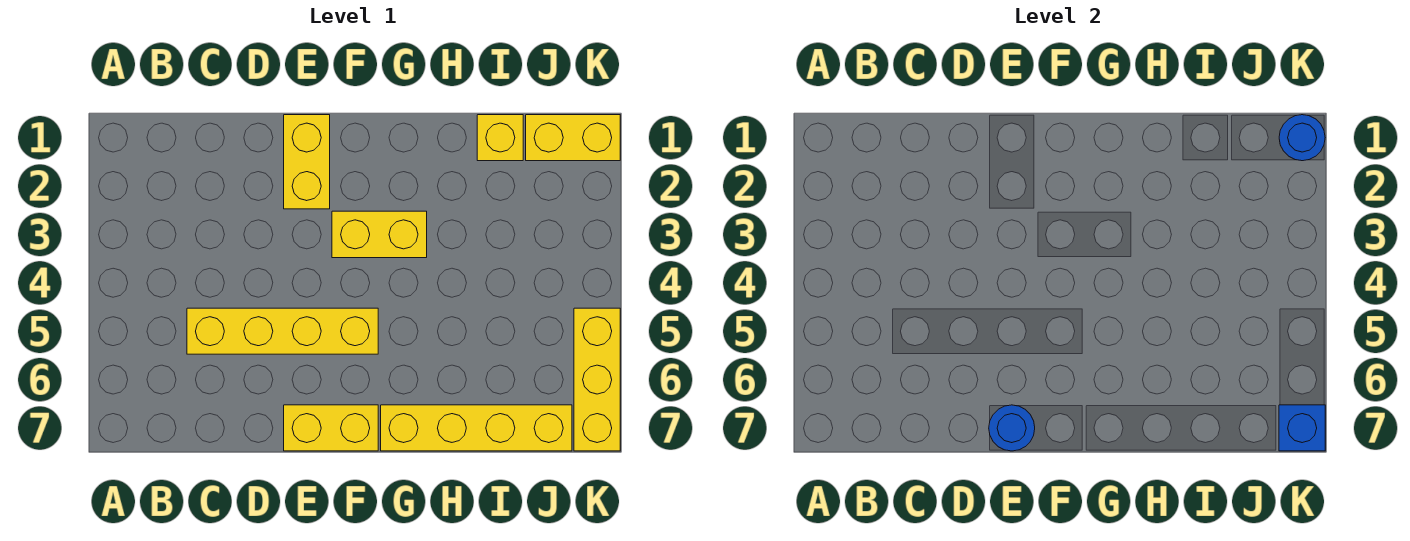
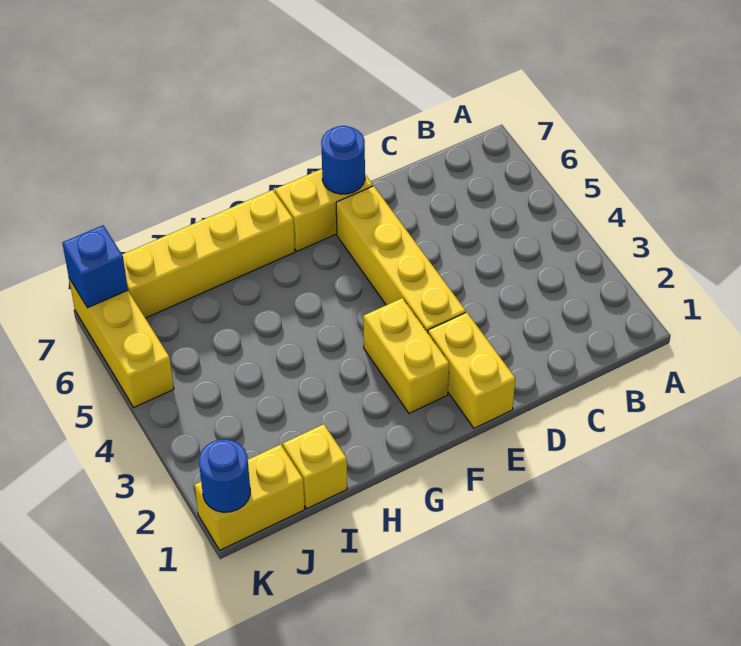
yellow brick C5:F5 level 1 -> yellow brick E3:E6 level 1
yellow brick F3:G3 level 1 -> yellow brick F2:F3 level 1

